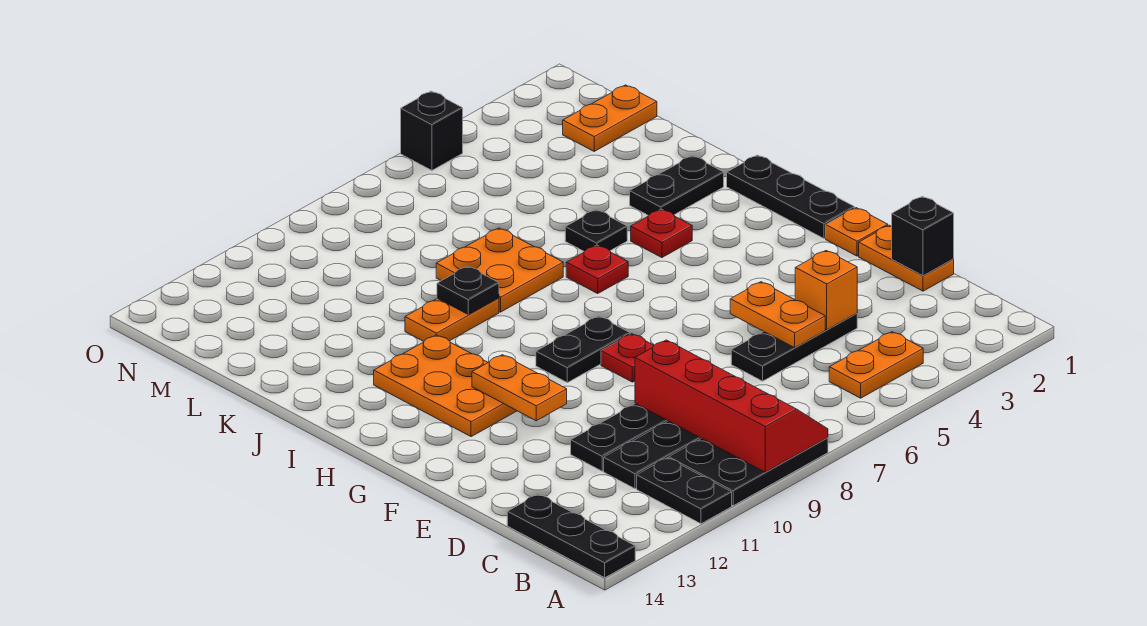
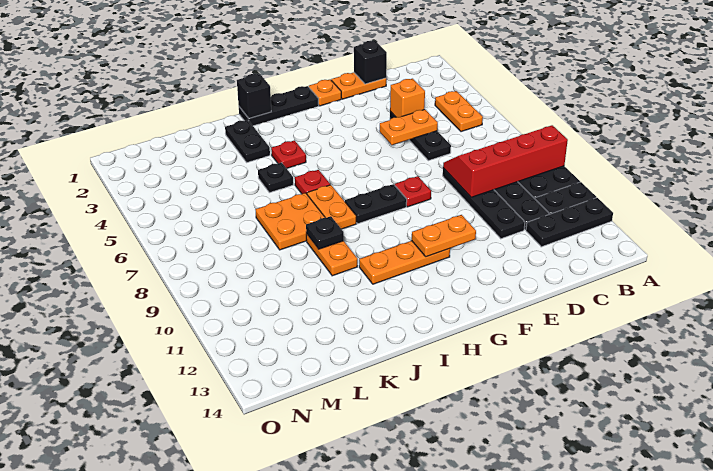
black plate A14:C14 level 1 -> black plate A12:C12 level 1
black plate G8:G9 level 1 -> black plate G8:H8 level 1
orange plate G11:I12 level 1 -> orange plate G11:I11 level 1
orange plate M1:M2 level 1 -> orange plate I7:I8 level 1
black brick O5 level 1 -> black brick I1 level 2

